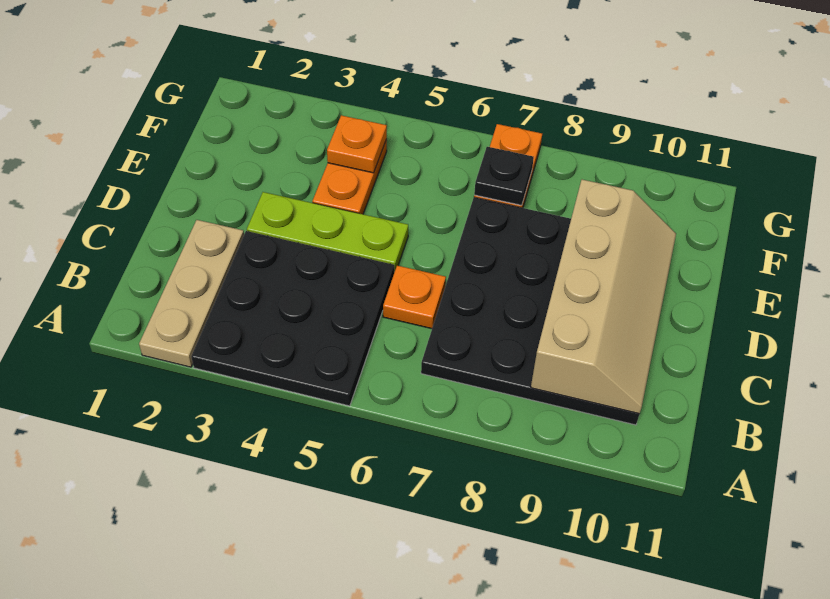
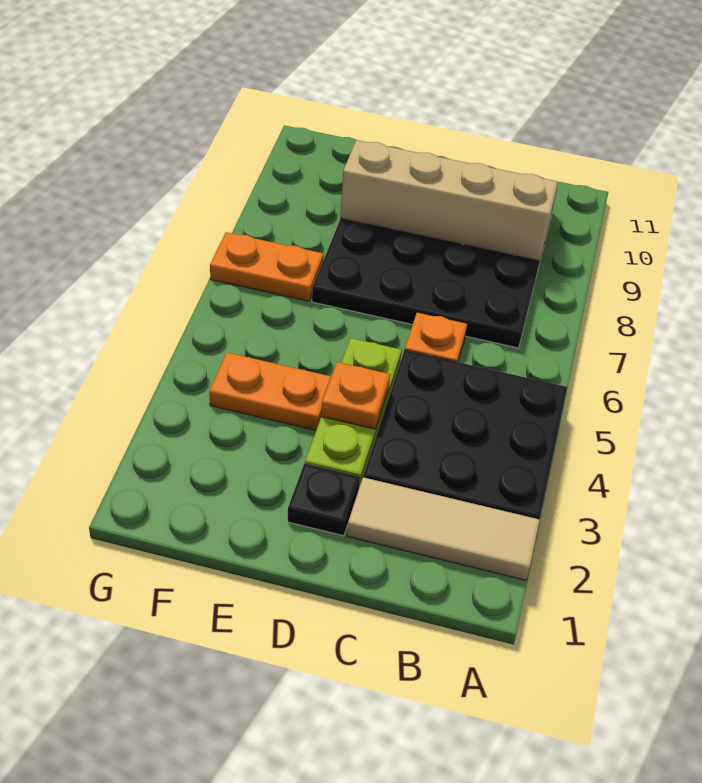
tan plate A2:C2 level 1 -> tan tile A2:C2 level 1
orange plate F4 level 2 -> orange plate D4 level 2
black plate F7 level 2 -> black plate D2 level 1

